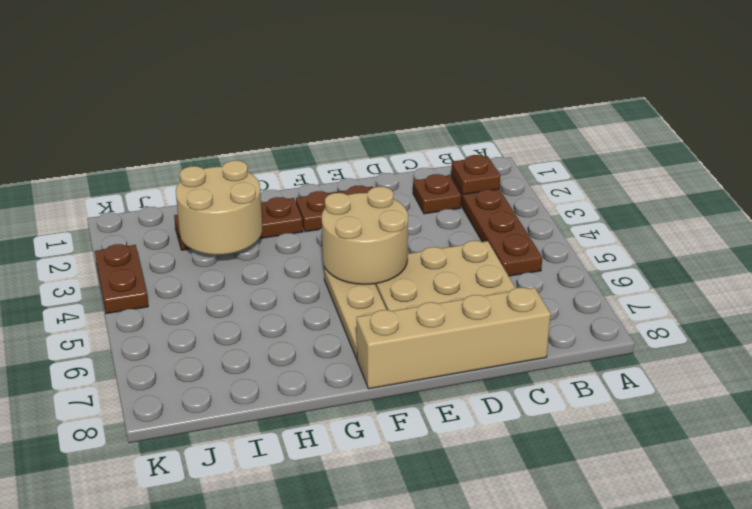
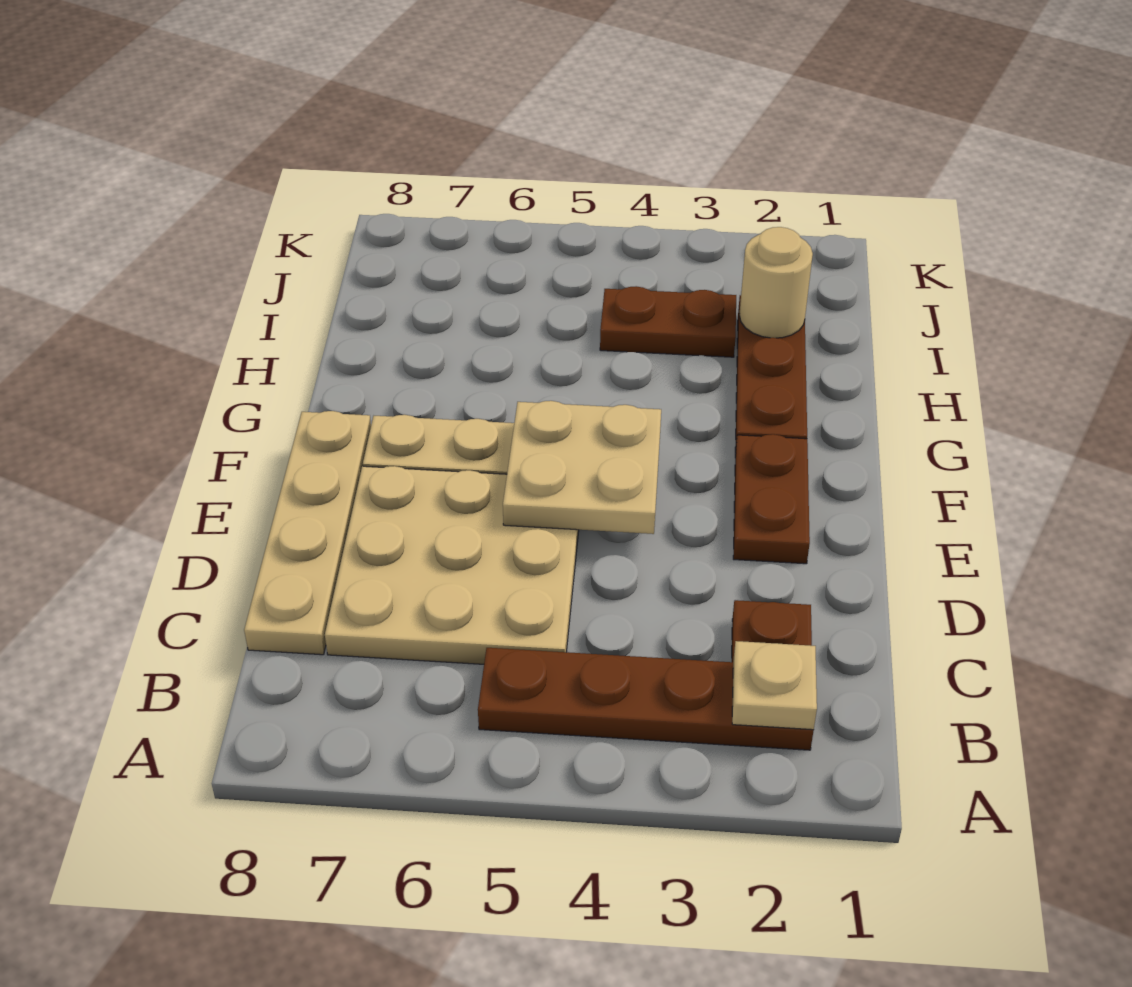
brown plate B2 level 2 -> tan plate B2 level 2
tan brick C8:F8 level 1 -> tan plate C8:F8 level 1
tan round brick E4:F5 level 2 -> tan plate E4:F5 level 2
tan round brick H2:I3 level 2 -> tan round brick I2 level 2
brown plate K3:K4 level 1 -> brown plate I3:I4 level 1

